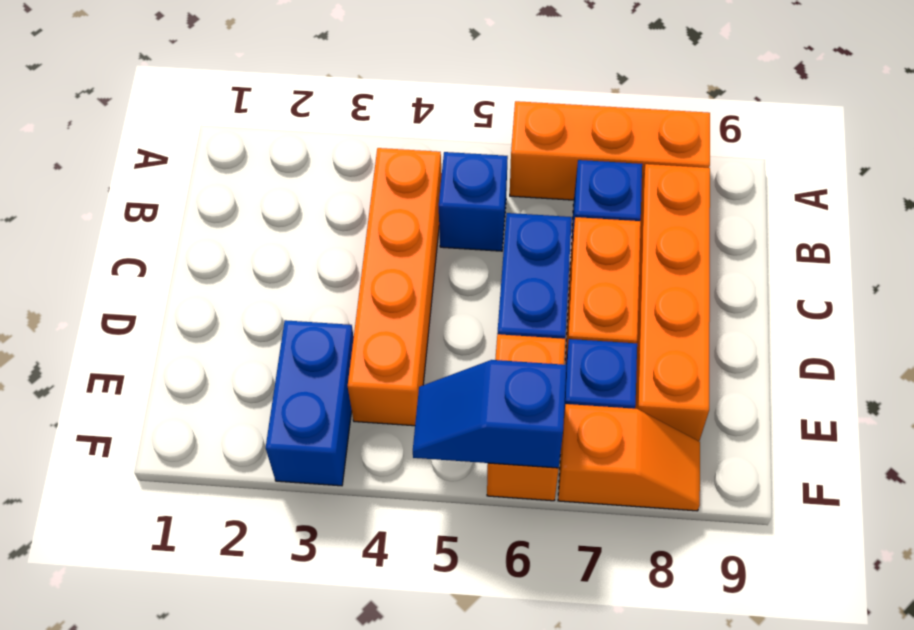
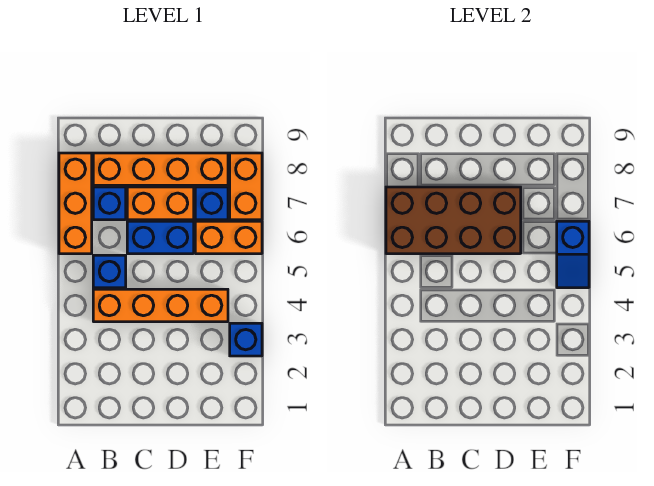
none -> brown brick A6:D7 level 2
blue brick E3:F3 level 1 -> blue brick F3 level 1
orange slope F7:F8 level 1 top 7 -> orange brick F7:F8 level 1

